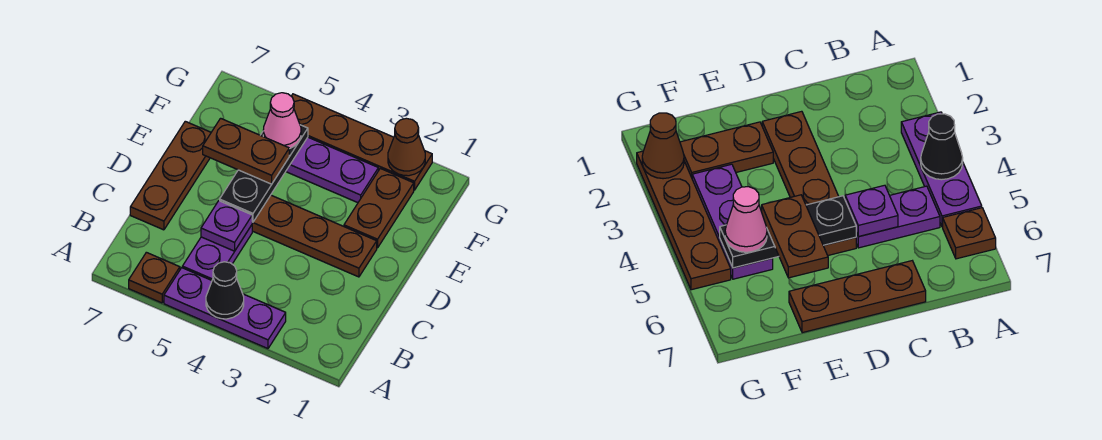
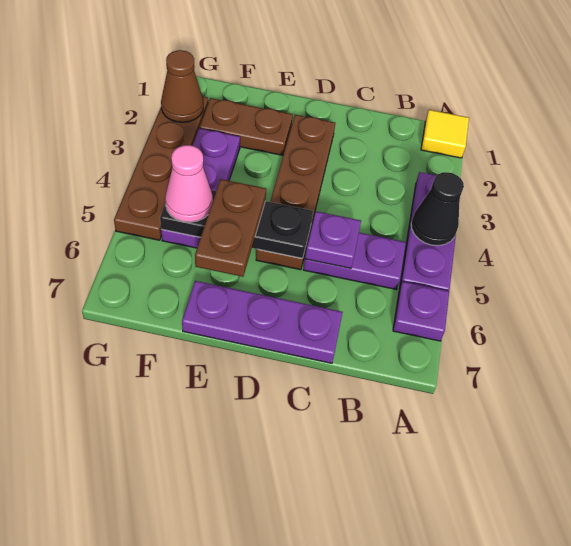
none -> yellow tile A1 level 1
brown plate A6 level 1 -> purple plate A6 level 1
brown plate C7:E7 level 1 -> purple plate C7:E7 level 1

